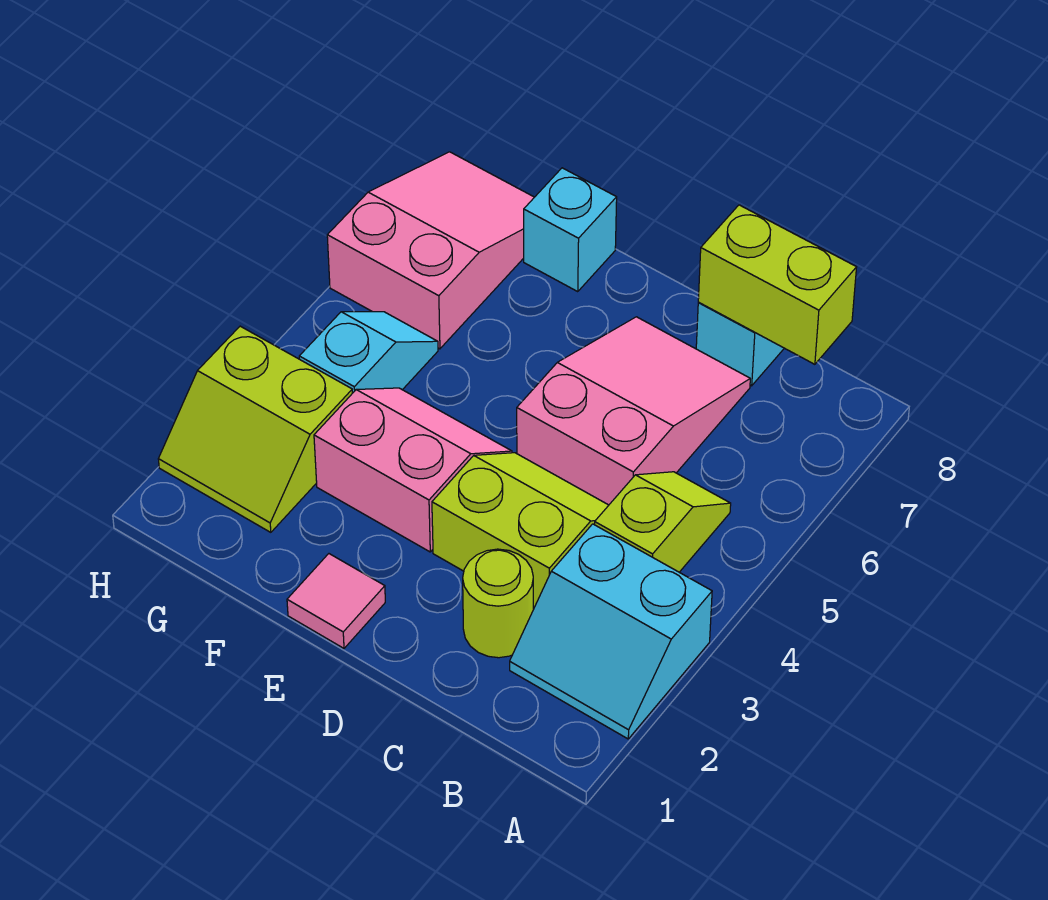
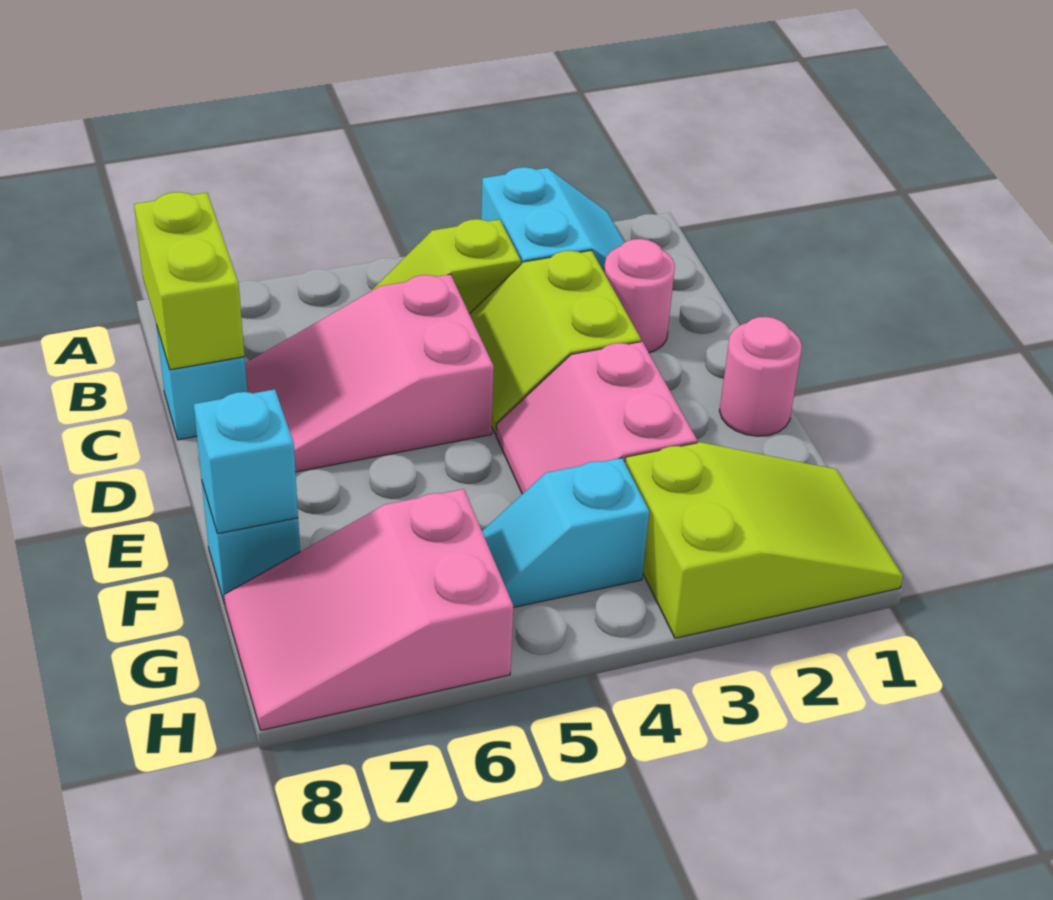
lime round brick C2 level 1 -> pink round brick C2 level 1
pink tile E1 level 1 -> pink round brick E1 level 1
none -> cyan brick F8 level 2
lime slope G2:H3 level 1 top 3 -> lime slope G1:H3 level 1 top 3

